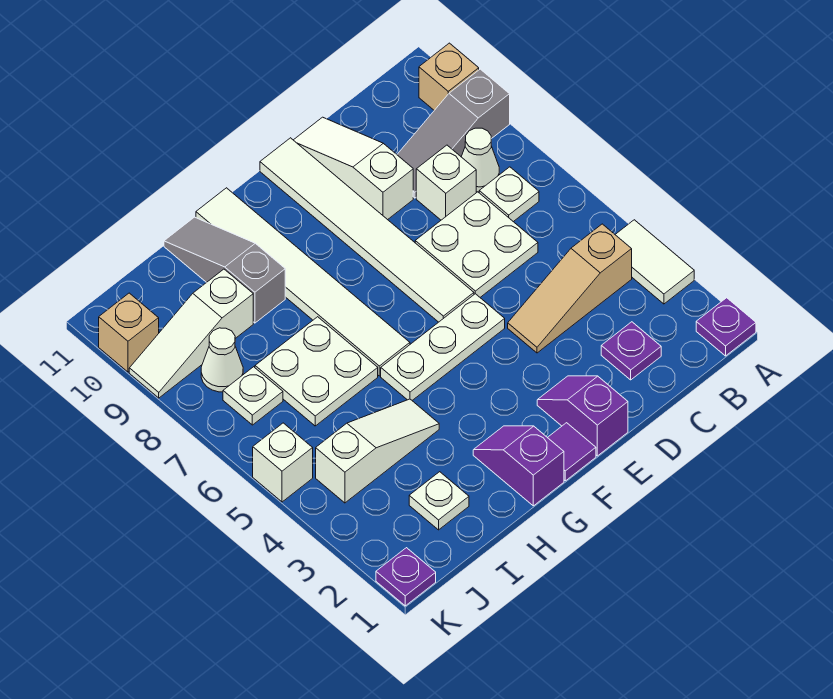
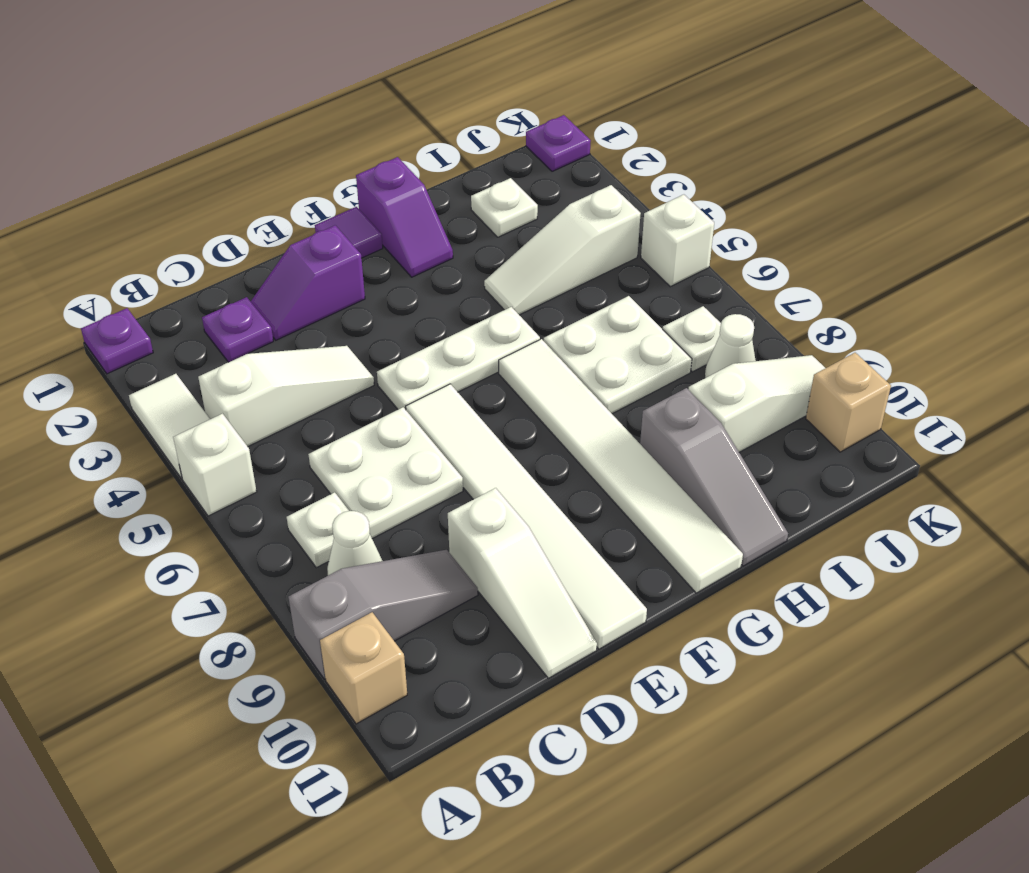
tan slope B4:D4 level 1 top B -> white slope B4:D4 level 1 top B
white brick C8 level 1 -> white brick A5 level 1
purple slope E1:E2 level 1 top 1 -> purple slope D2:E2 level 1 top E

